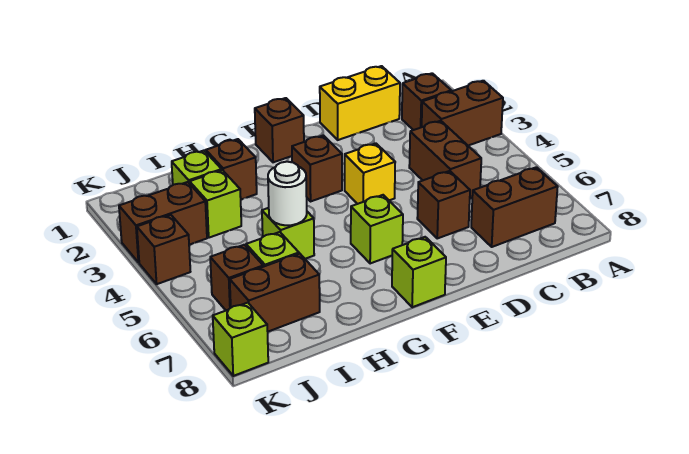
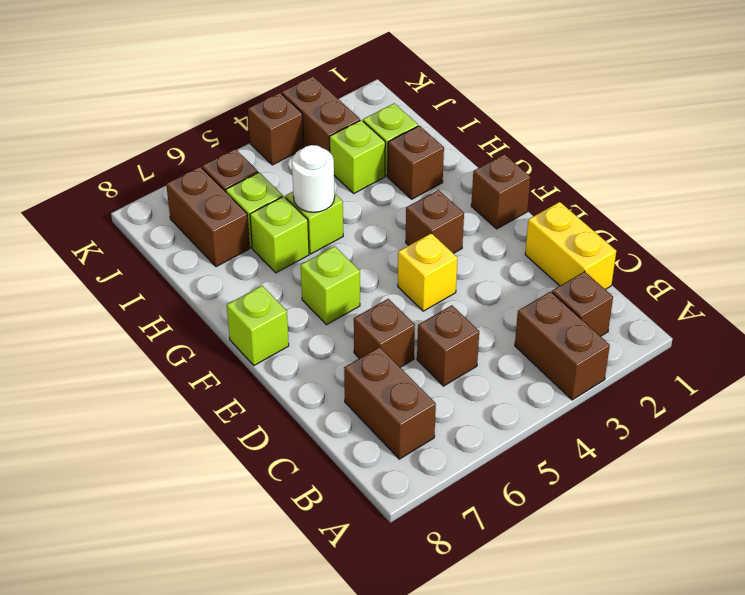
brown brick C4:C5 level 1 -> brown brick C5 level 1
lime brick K8 level 1 -> lime brick H6 level 1

